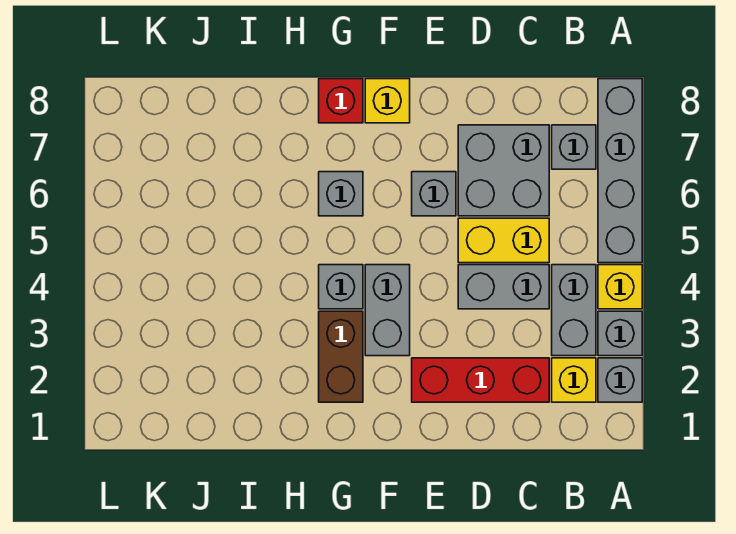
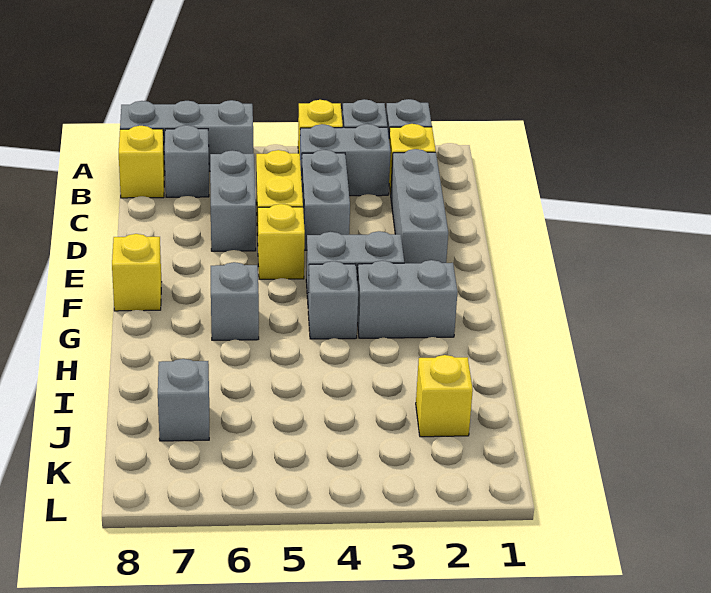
grey brick A5:A8 level 1 -> grey brick A6:A8 level 1
none -> yellow brick B8 level 1
red brick C2:E2 level 1 -> grey brick C2:E2 level 1
grey brick C6:D7 level 1 -> grey brick C6:D6 level 1
none -> yellow brick E5 level 1
grey brick E6 level 1 -> grey brick J7 level 1
brown brick G2:G3 level 1 -> grey brick G2:G3 level 1
red brick G8 level 1 -> none
none -> yellow brick J2 level 1

